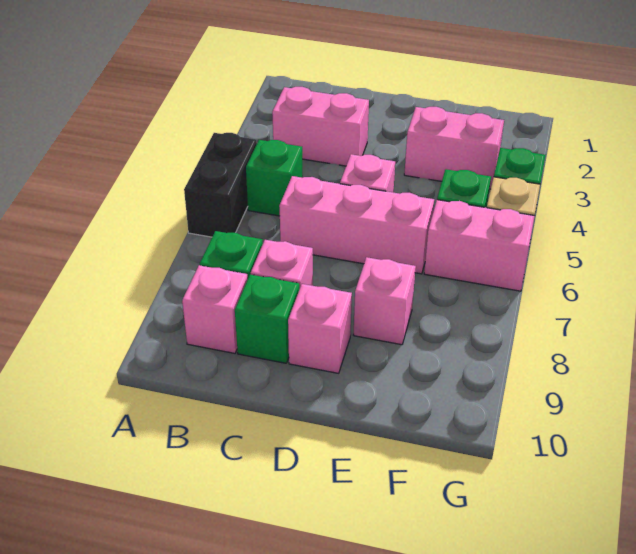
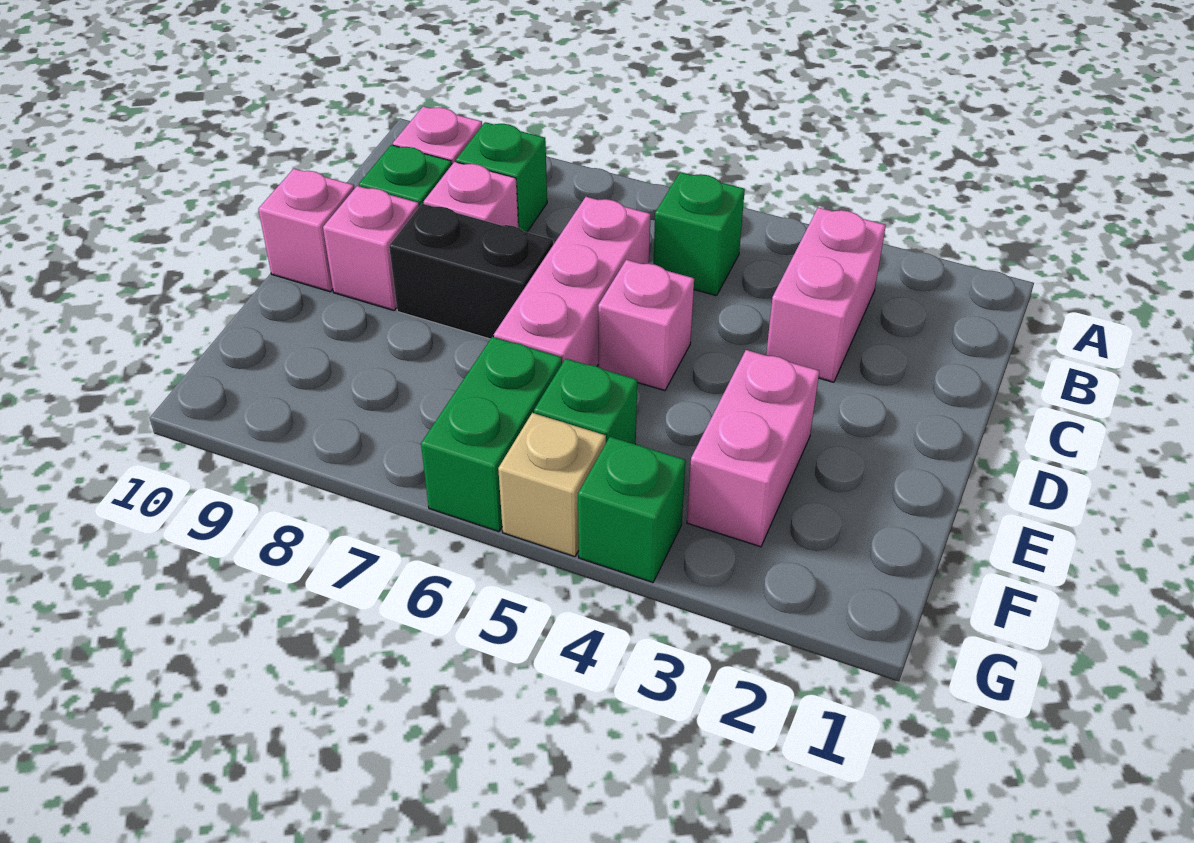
black brick A5:A6 level 1 -> black brick D7:D8 level 1
pink brick E8 level 1 -> pink brick D10 level 1
pink brick F6:G6 level 1 -> green brick F6:G6 level 1

